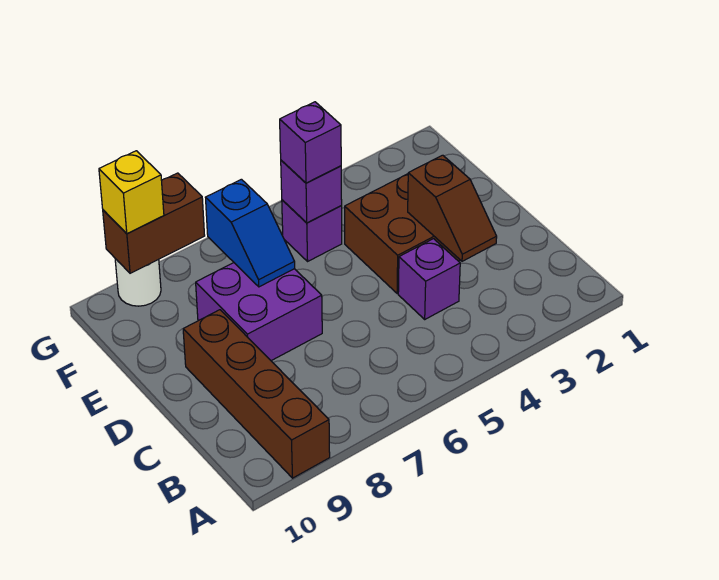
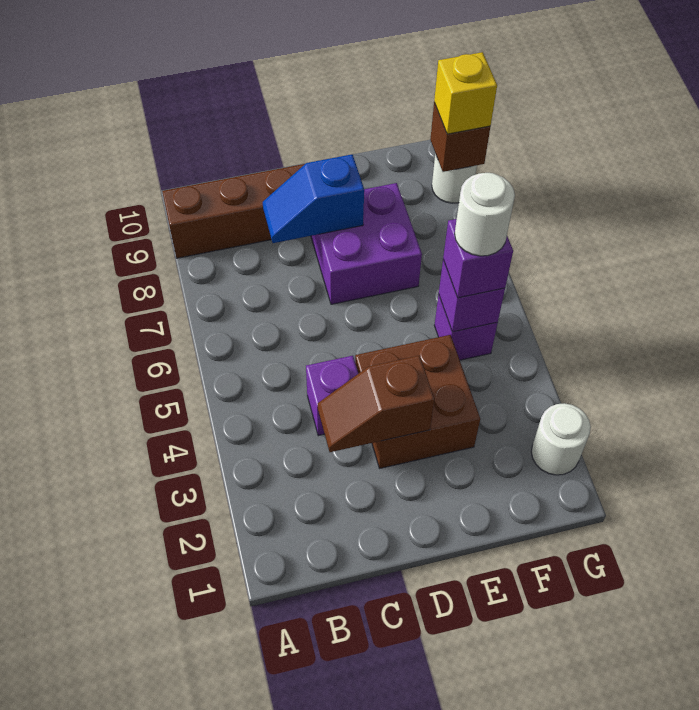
blue slope E7:F7 level 2 top F -> blue slope C8:D8 level 2 top D
none -> white round brick F5 level 4
none -> white round brick G2 level 1
brown brick G8:G9 level 2 -> brown brick G9 level 2

